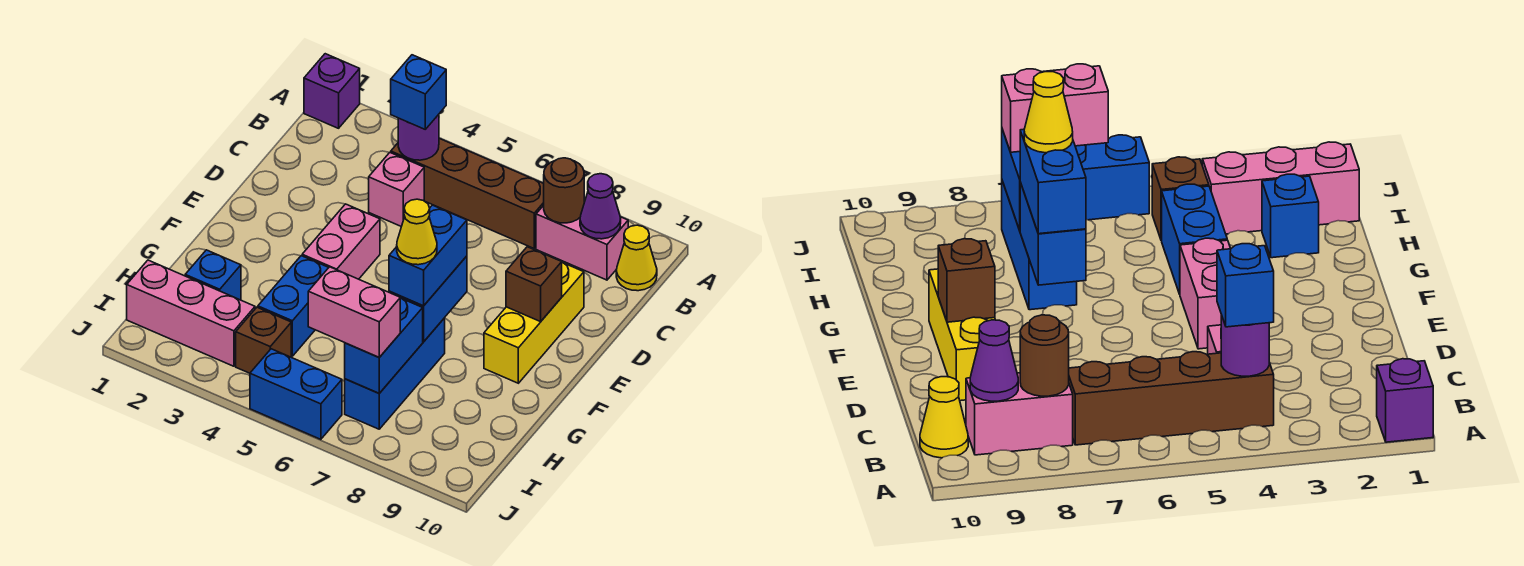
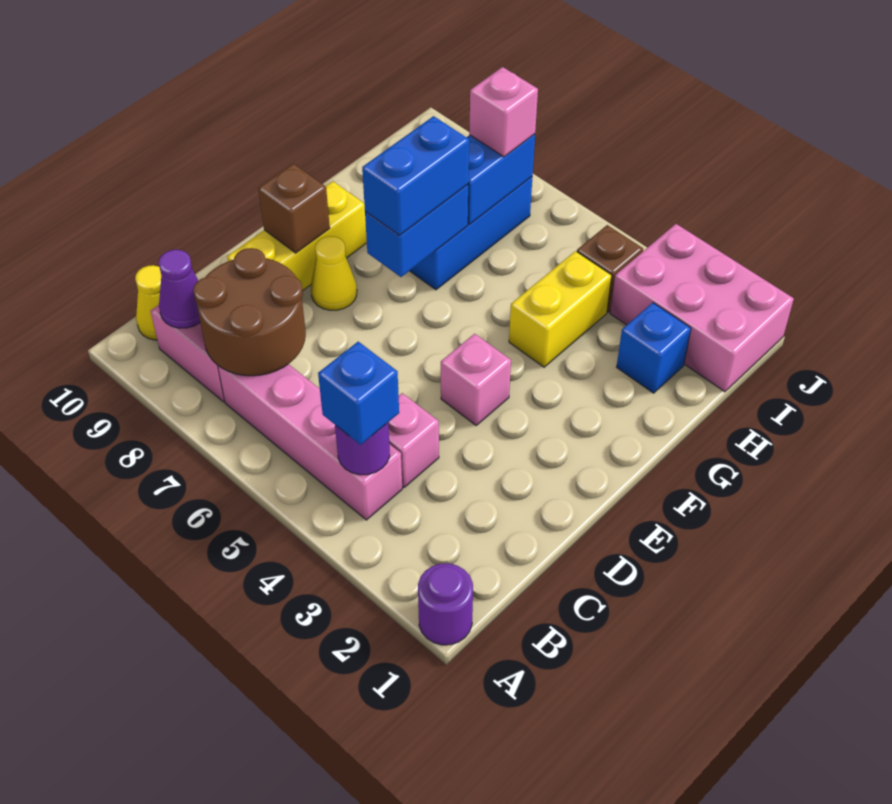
purple brick A1 level 1 -> purple round brick A1 level 1
brown brick B4:B7 level 1 -> pink brick B4:B7 level 1
brown round brick B8 level 2 -> brown round brick B7:C8 level 2
pink brick E4:F4 level 1 -> pink brick E4 level 1
blue brick G4:H4 level 1 -> yellow brick G4:H4 level 1
yellow cone G7 level 4 -> yellow cone E8 level 1
pink brick I1:I3 level 1 -> pink brick I1:J3 level 1
pink brick I6:I7 level 3 -> pink brick I7 level 3
blue brick J5:J6 level 1 -> none

